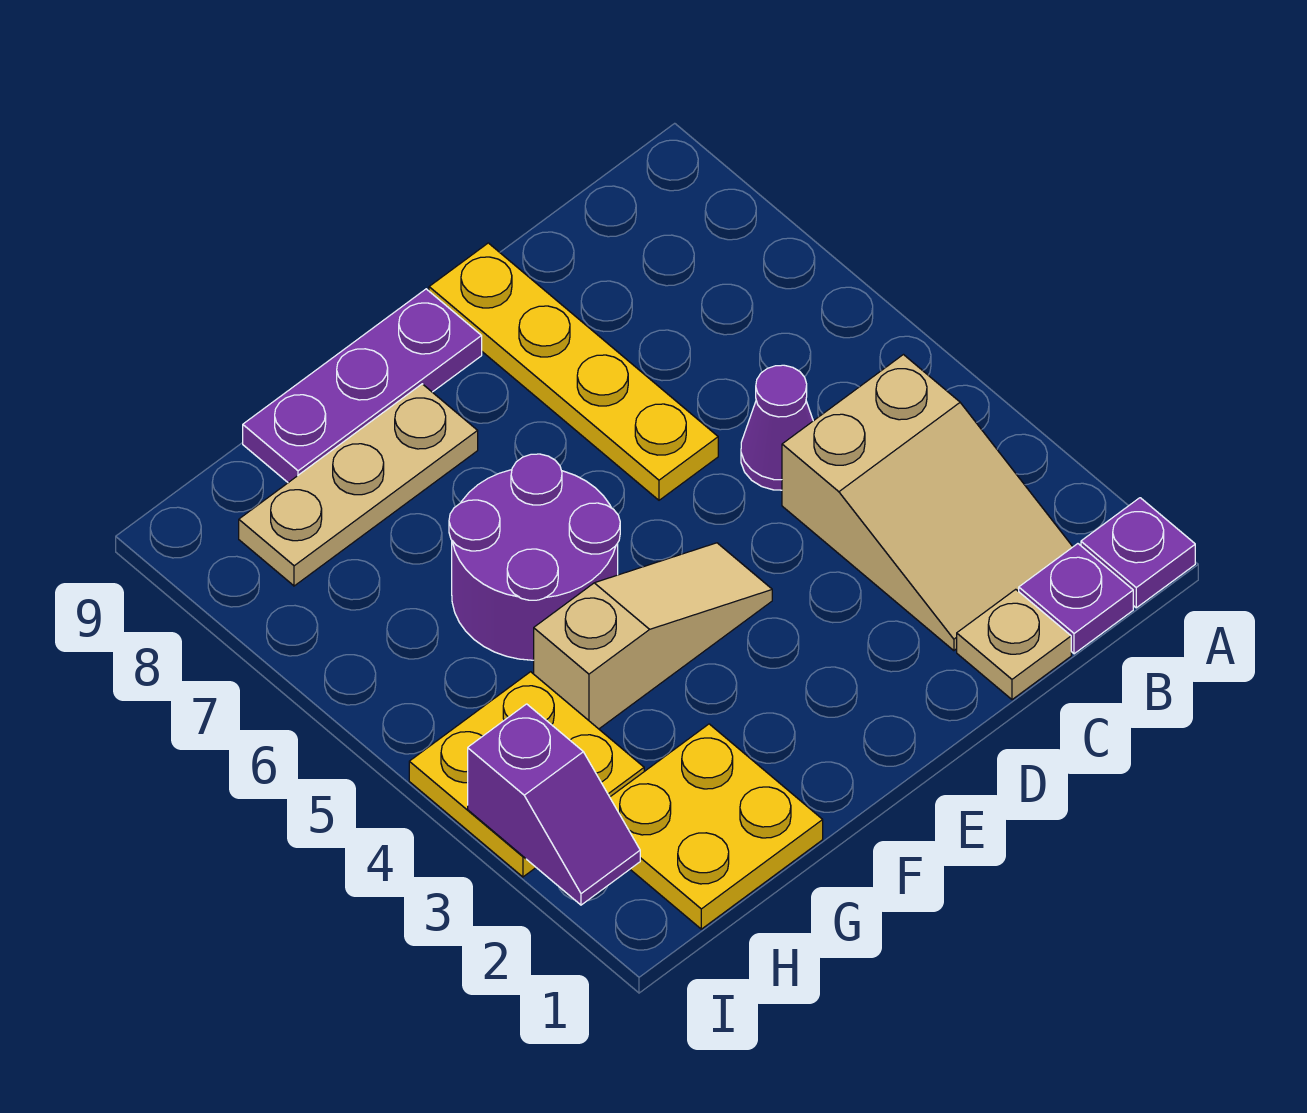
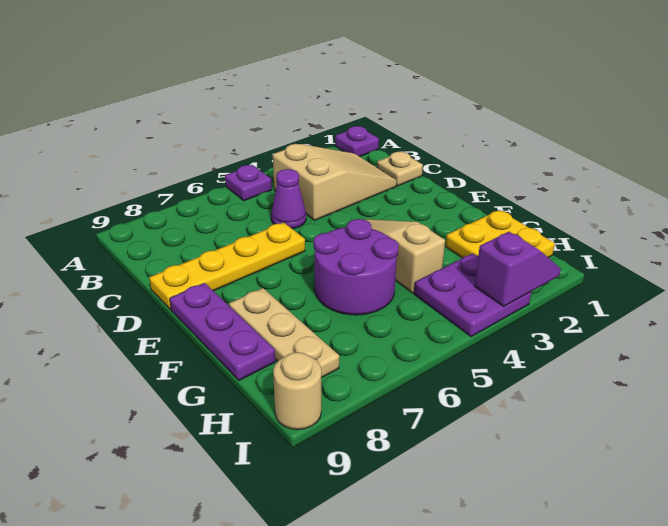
purple plate B1 level 1 -> purple plate A5 level 1
yellow plate H3:I4 level 1 -> purple plate H3:I4 level 1
none -> tan round brick I9 level 1

